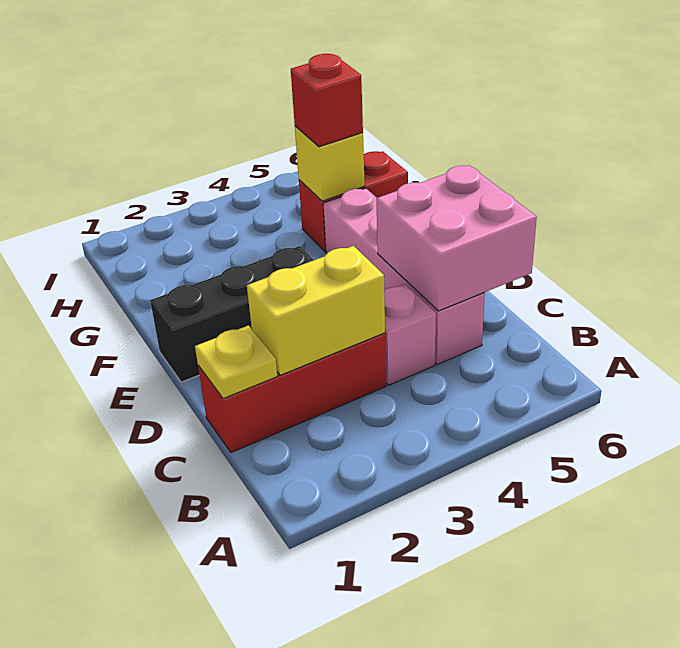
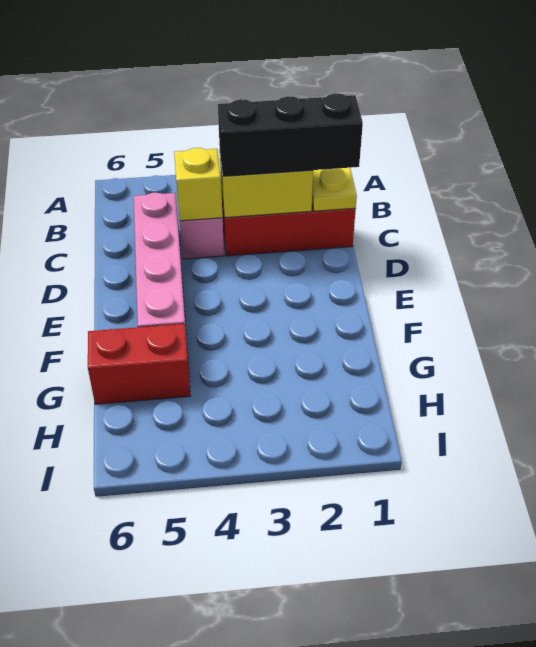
pink brick C5:D6 level 2 -> none
black brick E1:E3 level 1 -> black brick C1:C3 level 3
yellow brick G5 level 2 -> yellow brick C4 level 2
red brick G5 level 3 -> none

